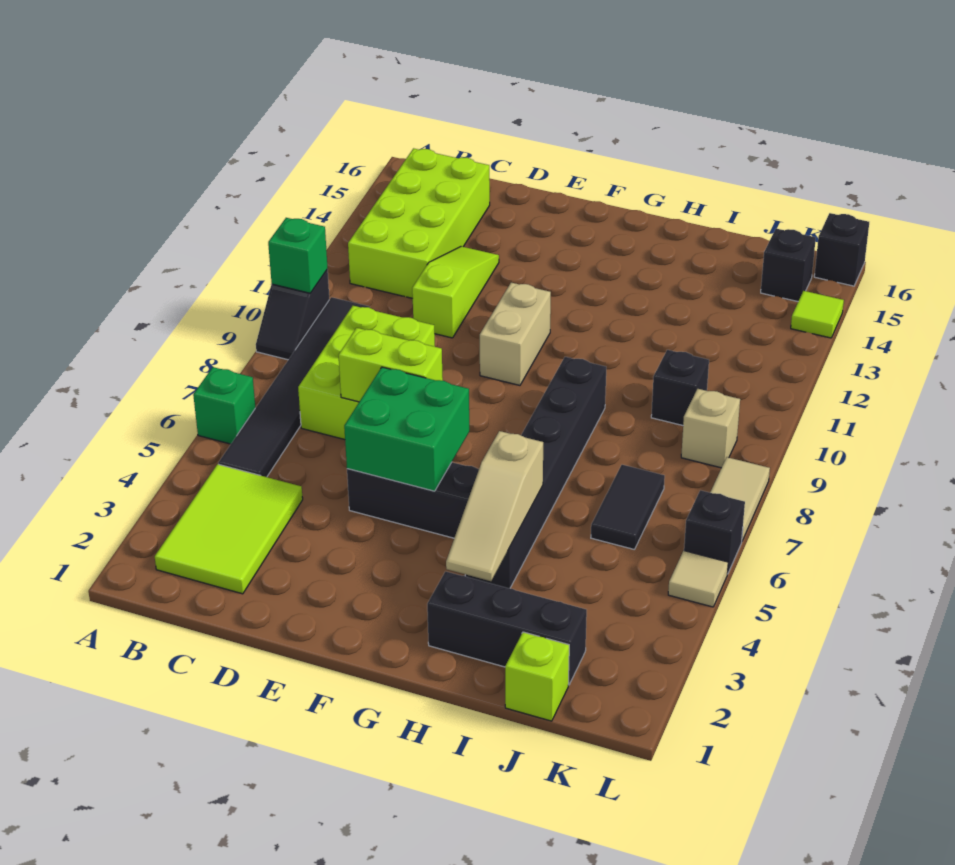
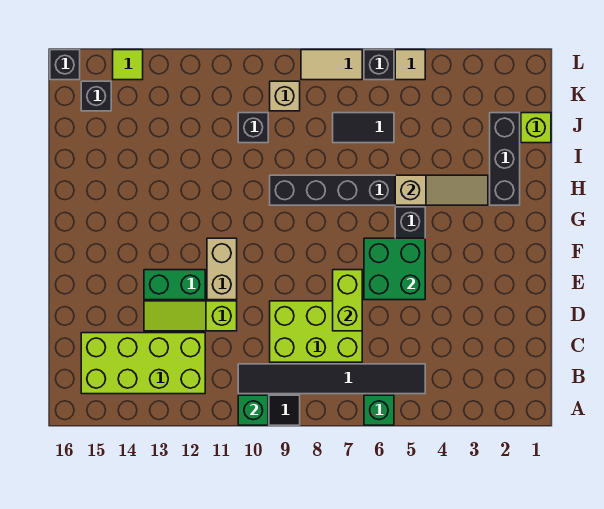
lime tile B2:C4 level 1 -> none
none -> green brick E12:E13 level 1
tan brick F10:F11 level 1 -> tan brick E11:F11 level 1

